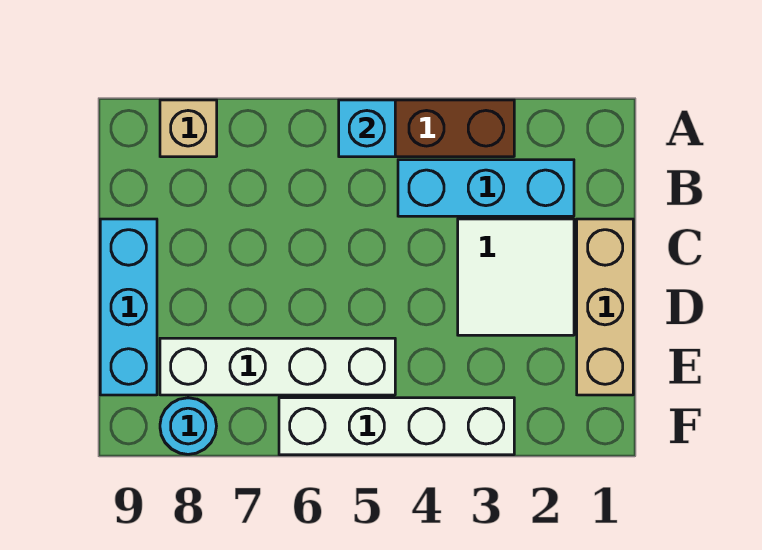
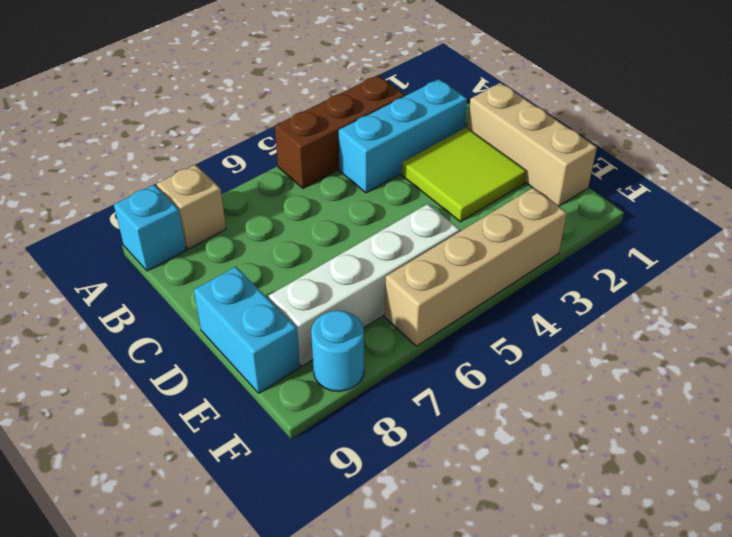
cyan brick A5 level 2 -> cyan brick A9 level 1
white tile C2:D3 level 1 -> lime tile C2:D3 level 1
cyan brick C9:E9 level 1 -> cyan brick D9:E9 level 1
white brick F3:F6 level 1 -> tan brick F3:F6 level 1

